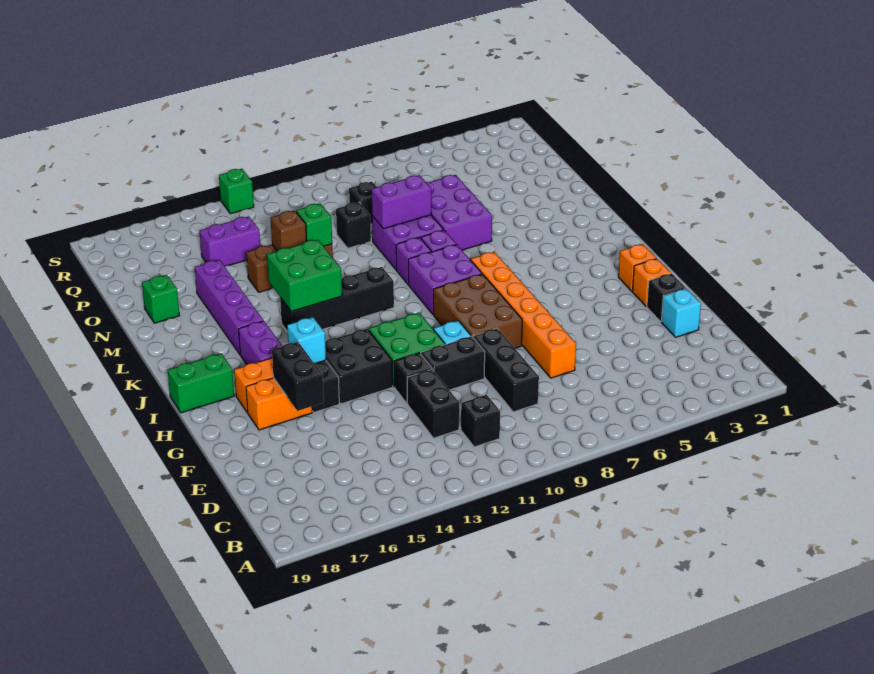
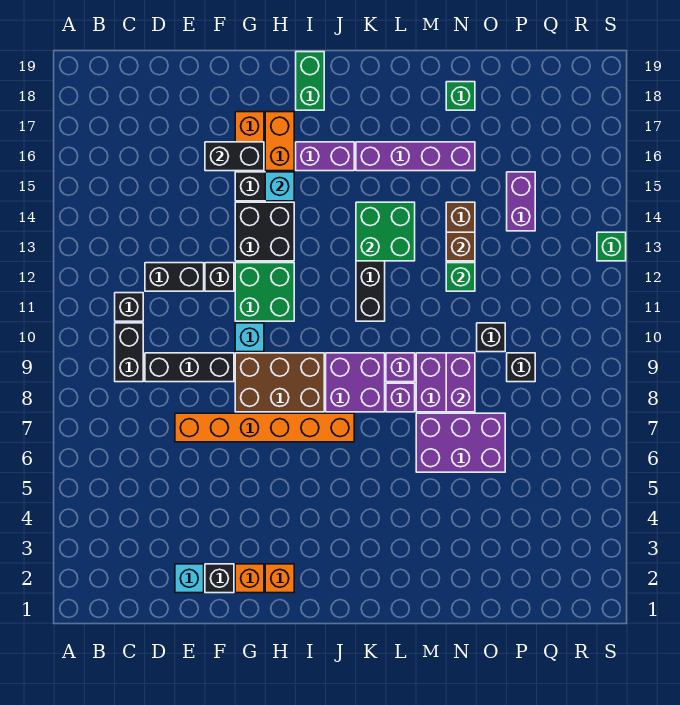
black brick F10:F11 level 1 -> black brick C9:C10 level 1

